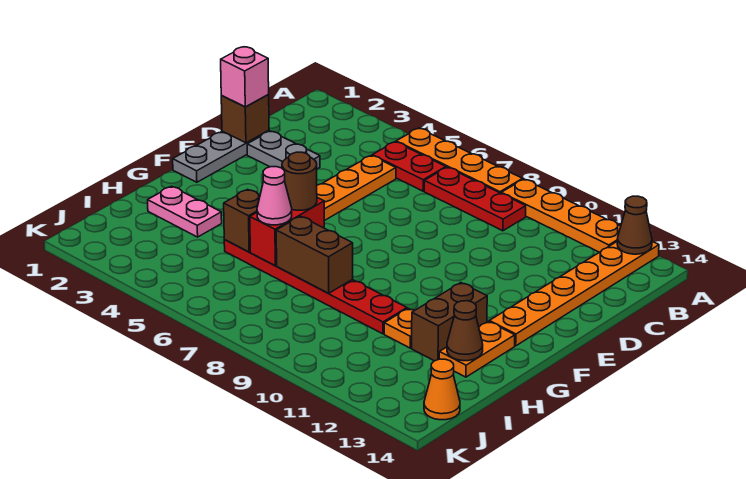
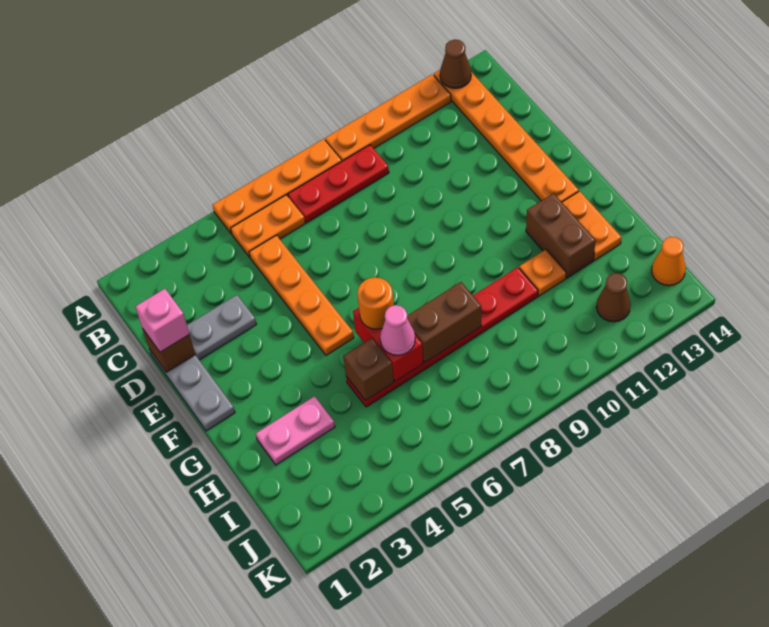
red plate B5:B6 level 1 -> orange plate B5:B6 level 1
brown round brick G6 level 3 -> orange round brick G6 level 3
brown cone H13 level 2 -> brown cone J12 level 1

